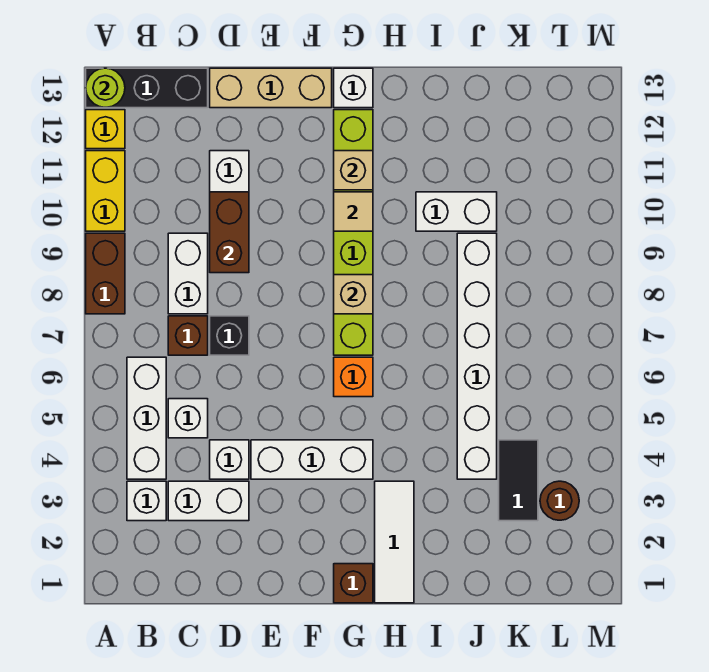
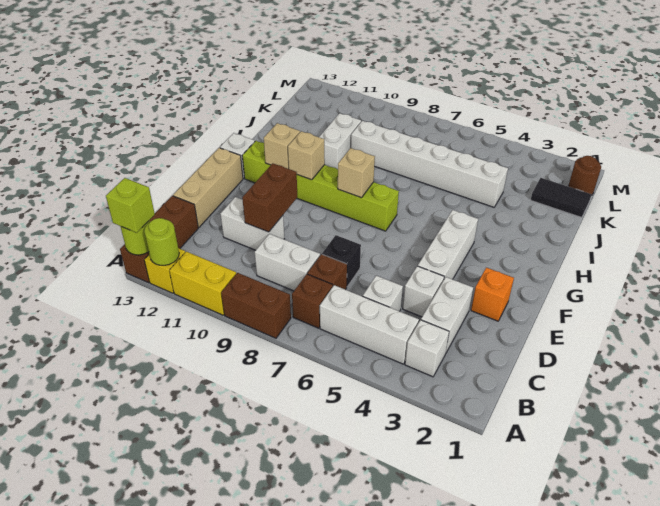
none -> lime round brick A12 level 2
black brick A13:C13 level 1 -> brown brick A13:C13 level 1
none -> lime brick A13 level 3
brown brick D9:D10 level 2 -> brown brick D10:E10 level 2
brown brick G1 level 1 -> brown brick B7 level 1
orange brick G6 level 1 -> orange brick E2 level 1
tan tile G10 level 2 -> tan brick G10 level 2
white tile H1:H3 level 1 -> none
black tile K3:K4 level 1 -> black tile K1:K2 level 1
brown round brick L3 level 1 -> brown round brick L1 level 1

